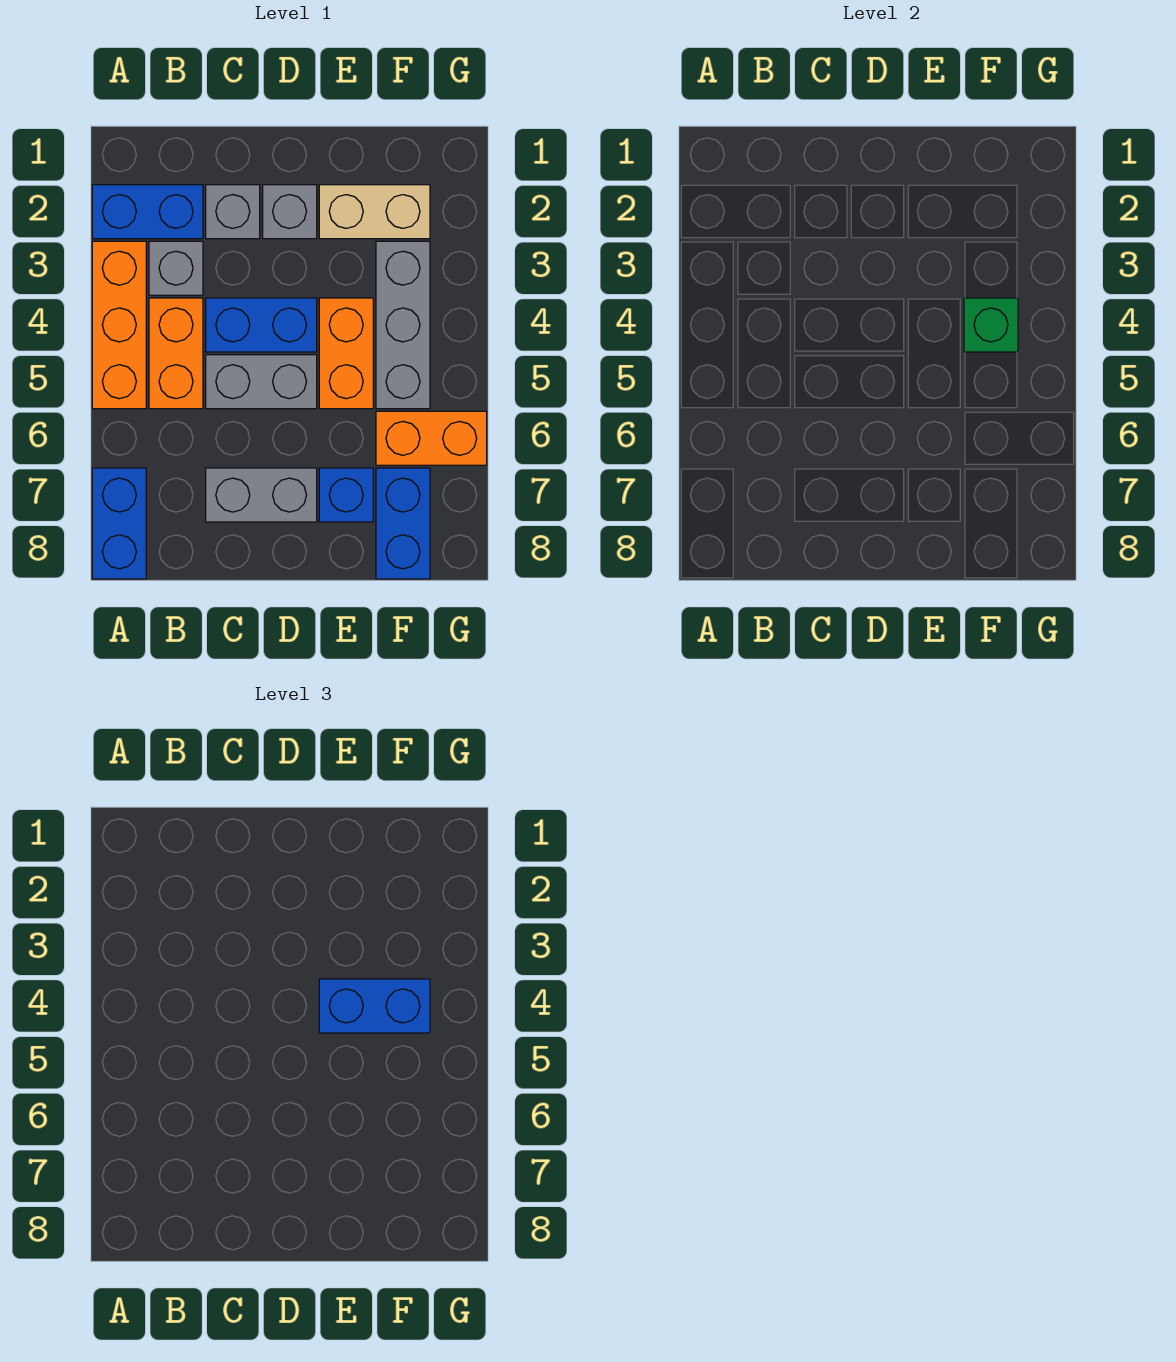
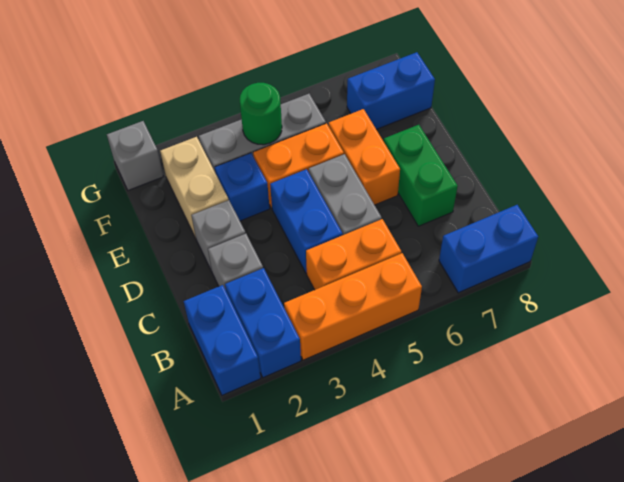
grey brick B3 level 1 -> grey brick G1 level 1
grey brick C7:D7 level 1 -> green brick C7:D7 level 1
blue brick E4:F4 level 3 -> blue brick A1:B1 level 1
blue brick E7 level 1 -> blue brick E3 level 1
green brick F4 level 2 -> green round brick F4 level 2
orange brick F6:G6 level 1 -> orange brick D6:E6 level 1

